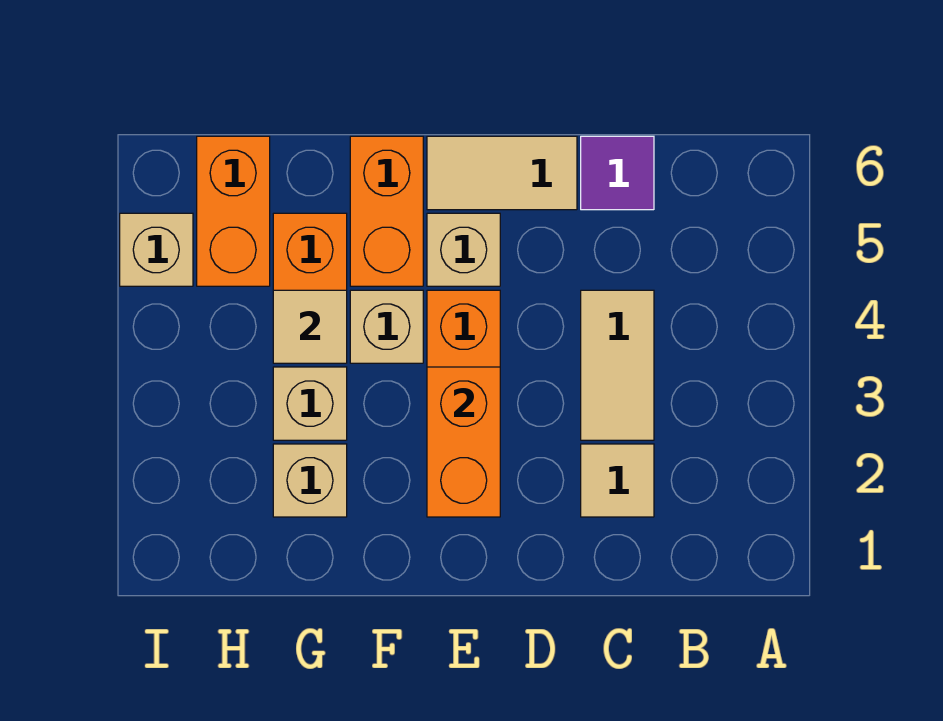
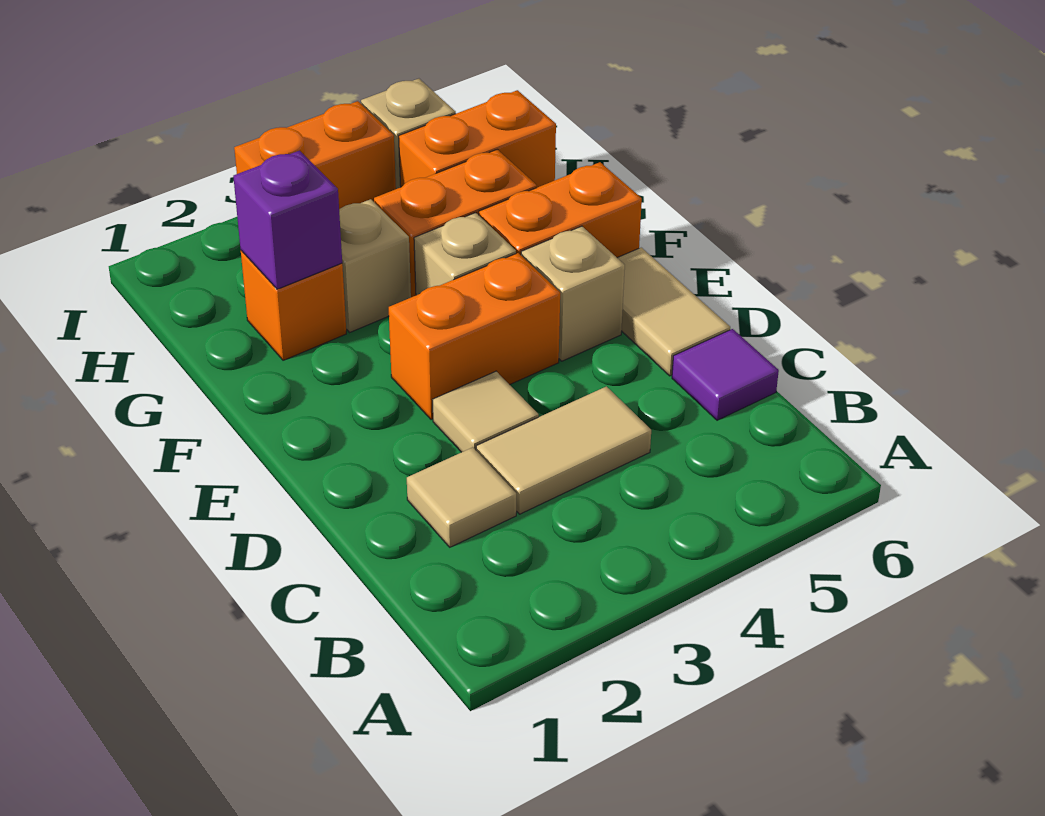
orange brick E2:E3 level 2 -> orange brick I3:I4 level 1
tan brick G2 level 1 -> orange brick G2 level 1
none -> purple brick G2 level 2
tan tile G4 level 2 -> tan tile D3 level 1

